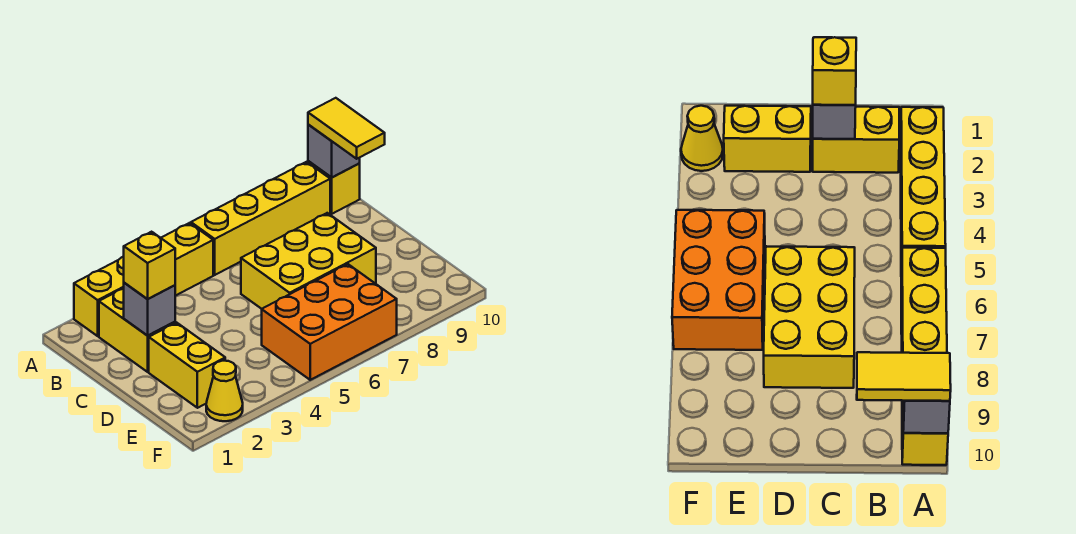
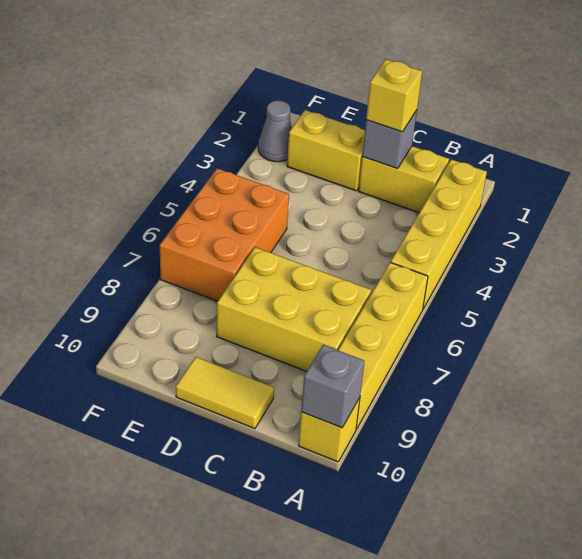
yellow tile A10:B10 level 3 -> yellow tile C10:D10 level 1
yellow brick C6:D8 level 1 -> yellow brick B7:D8 level 1
yellow cone F2 level 1 -> grey cone F2 level 1

